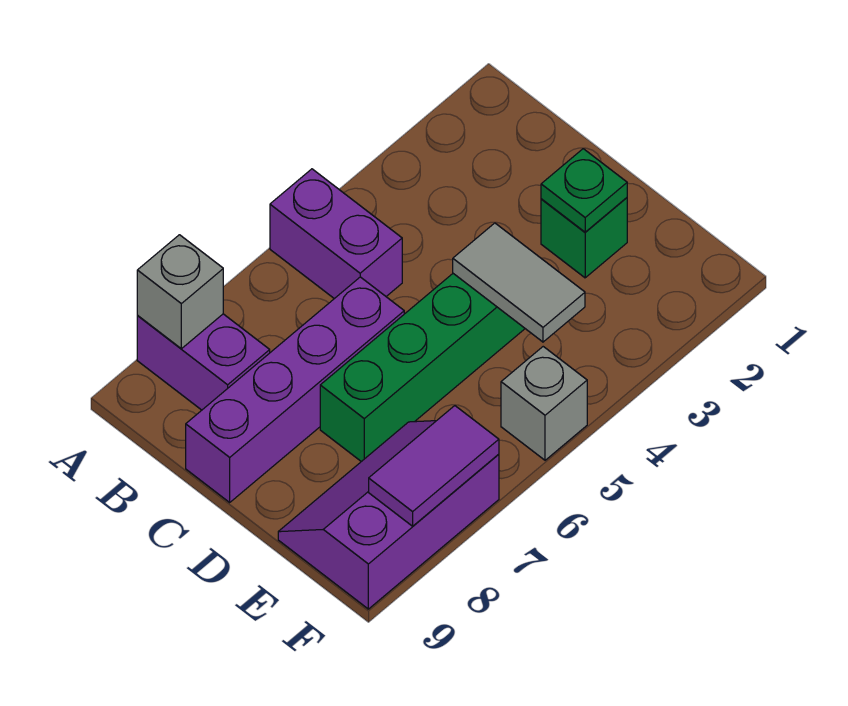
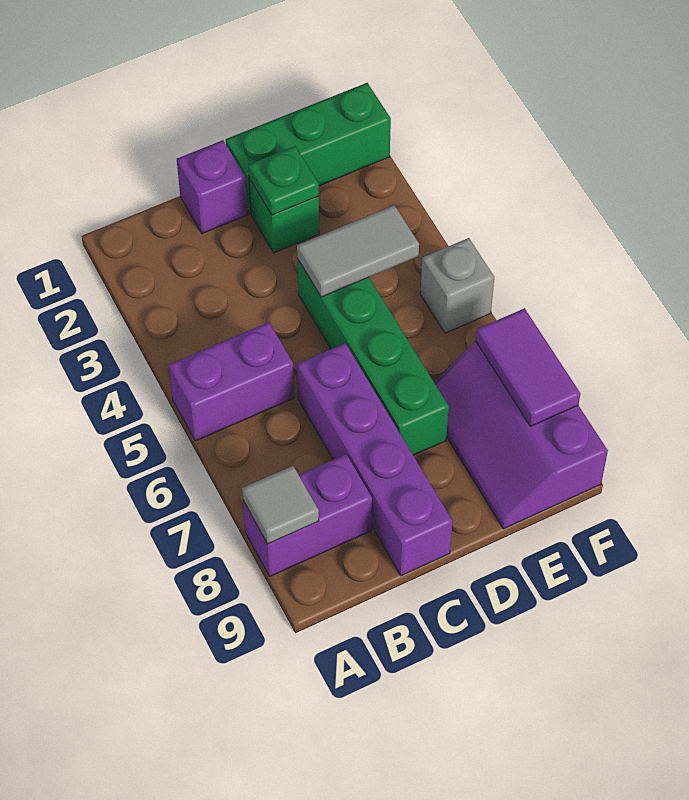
grey brick A8 level 2 -> grey tile A8 level 2
none -> purple brick C1 level 1
none -> green brick D1:F1 level 1

